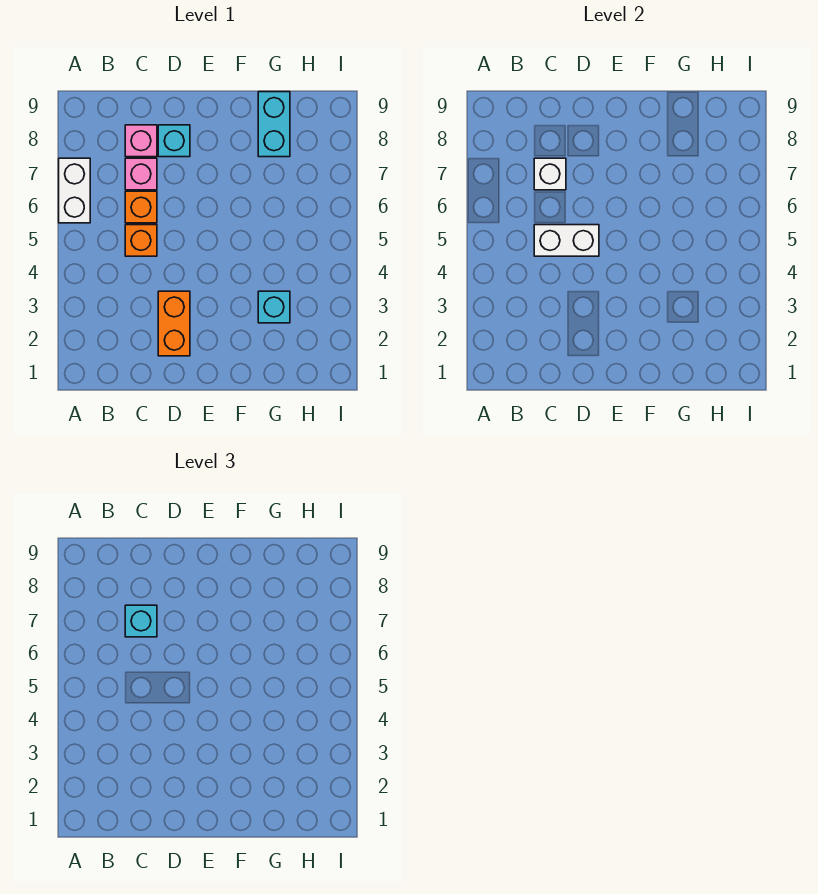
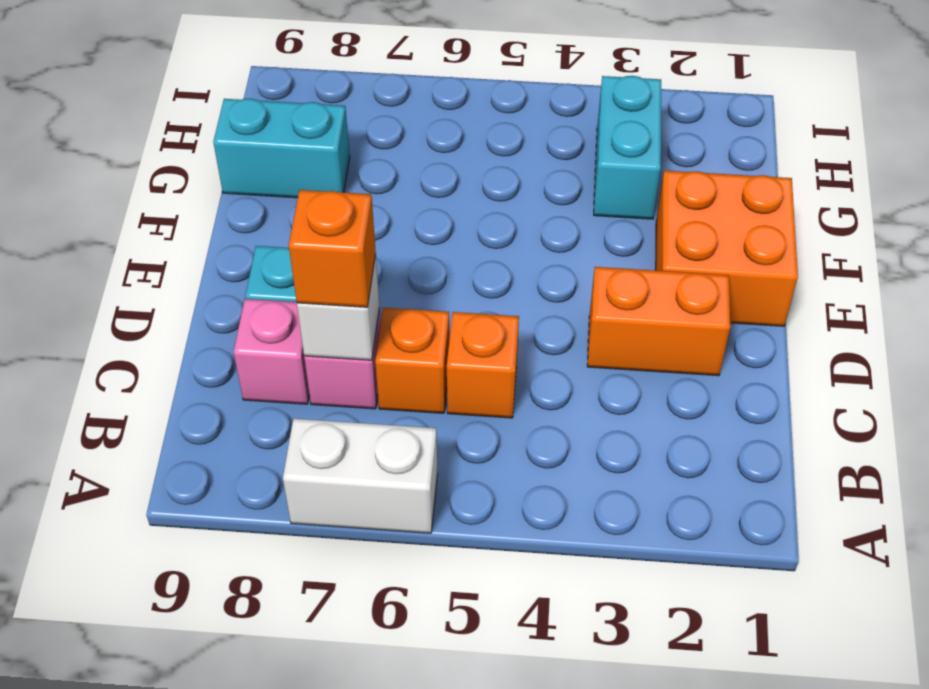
white brick C5:D5 level 2 -> none
cyan brick C7 level 3 -> orange brick C7 level 3
none -> orange brick E1:F2 level 1
cyan brick G3 level 1 -> cyan brick G3:H3 level 1

